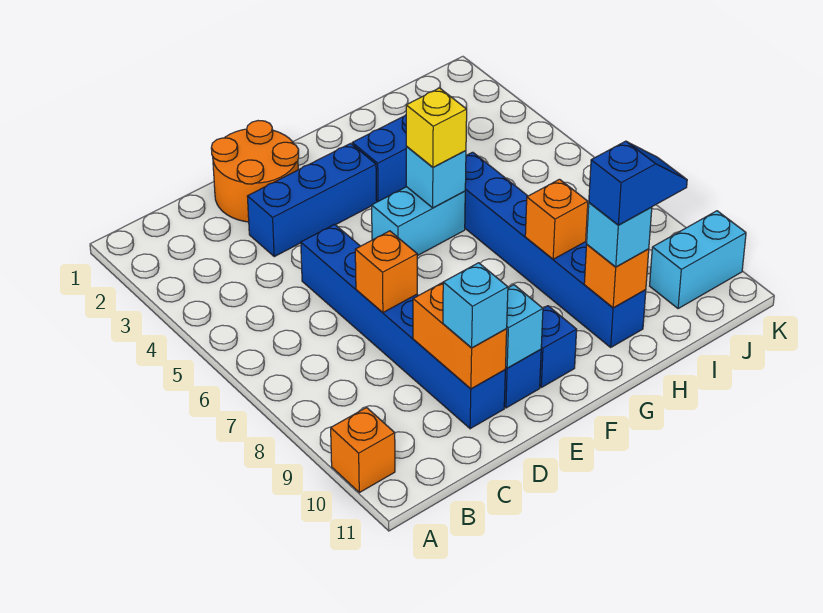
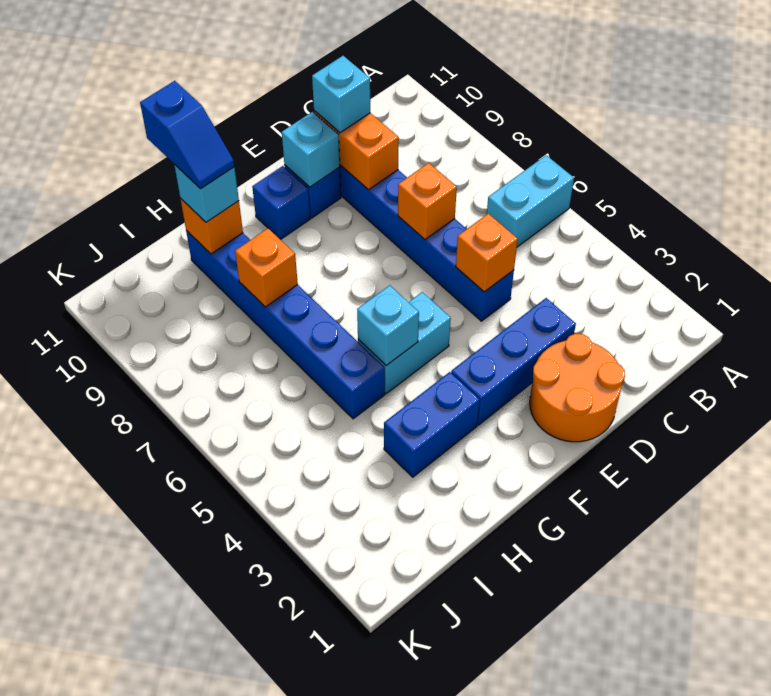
orange brick A10 level 1 -> orange brick D5 level 2
yellow brick G5 level 3 -> none
blue slope H10:I10 level 4 top H -> blue slope H10:H11 level 4 top 11
cyan brick J10:K10 level 1 -> cyan brick A6:B6 level 1

